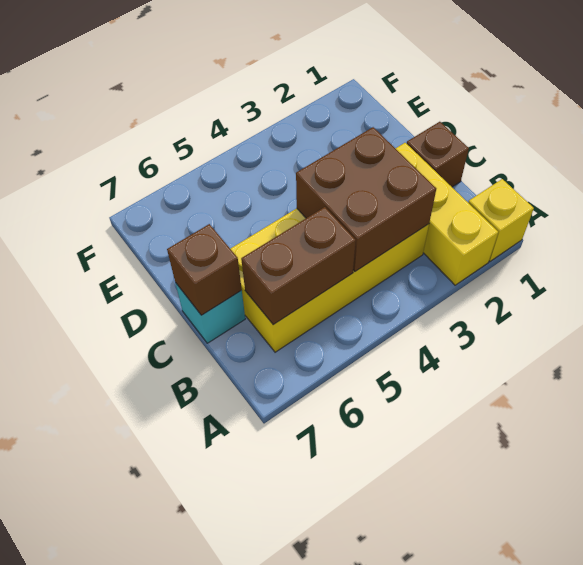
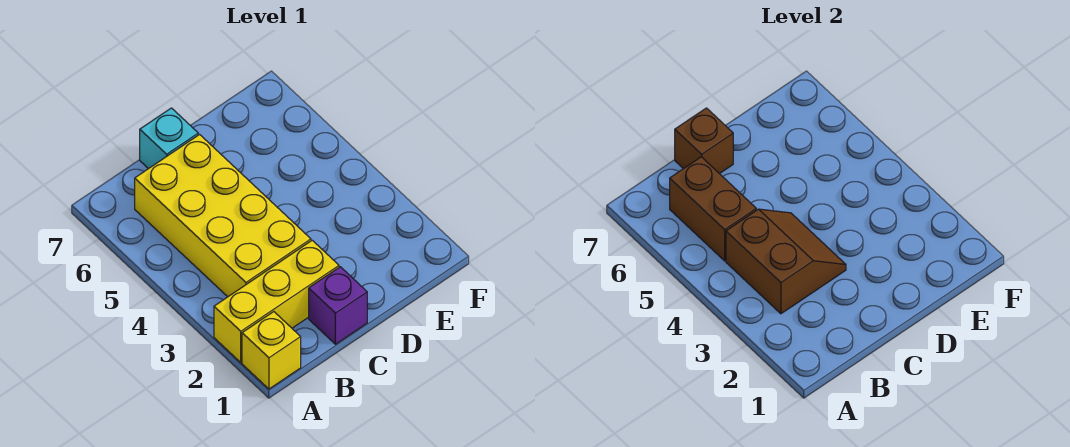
brown brick B3:C4 level 2 -> brown slope B3:C4 level 2 top B
brown brick C1 level 1 -> purple brick C1 level 1

